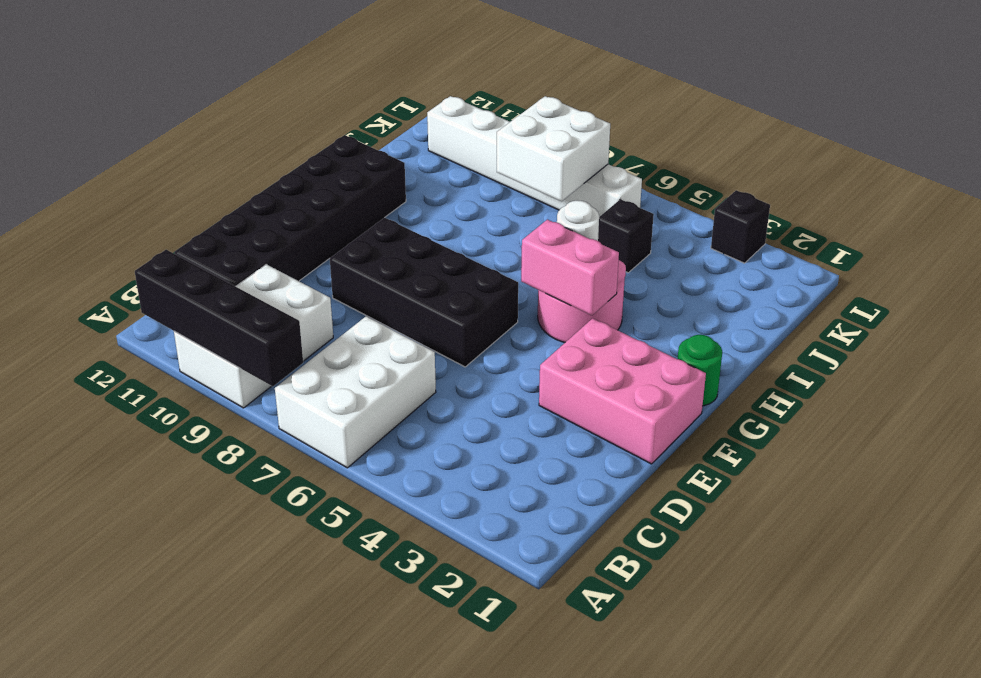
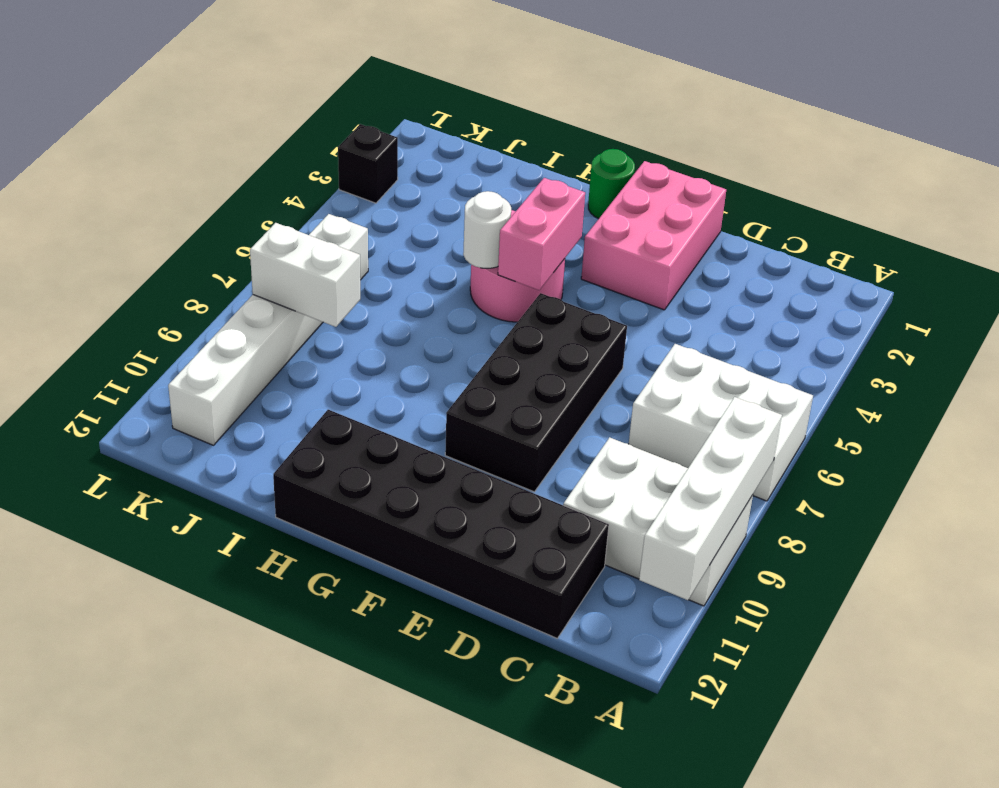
black brick A8:A11 level 2 -> white brick A8:A11 level 2
black brick J5 level 1 -> none
white brick J7:K8 level 2 -> white brick J8:K8 level 2

